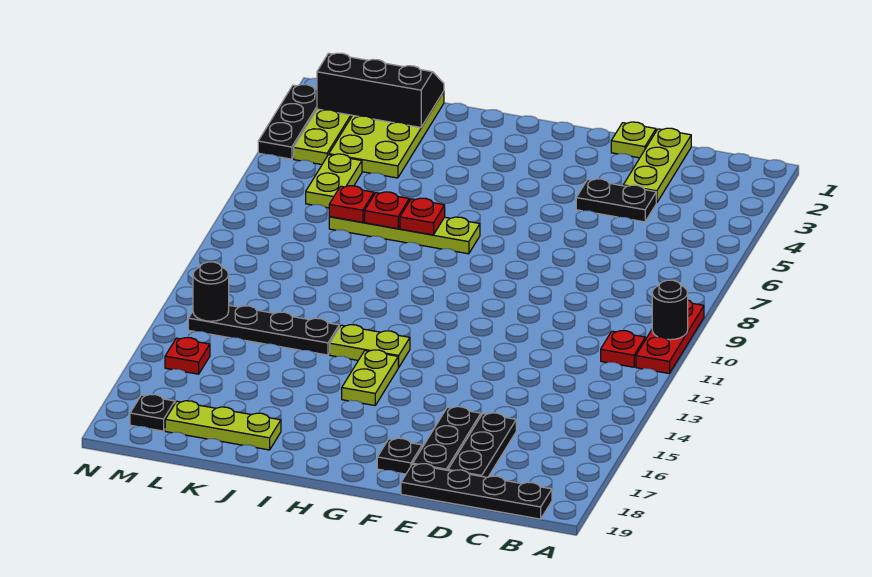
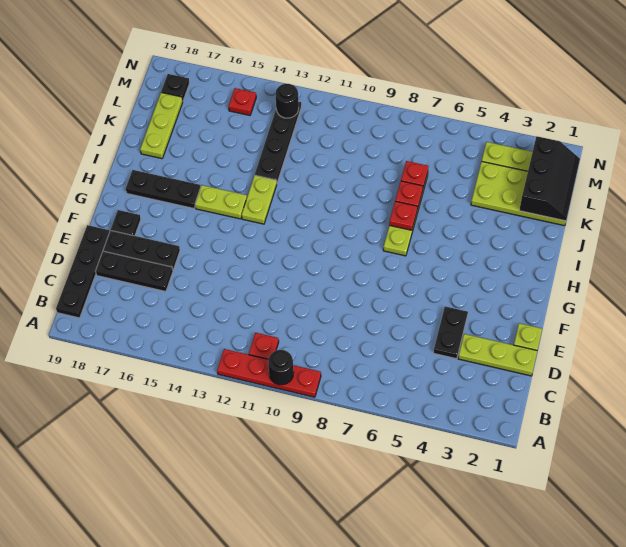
red plate A9:A11 level 1 -> red plate A9:A12 level 1
lime plate L5:L6 level 1 -> none
black plate N2:N4 level 1 -> black plate H16:H18 level 1

